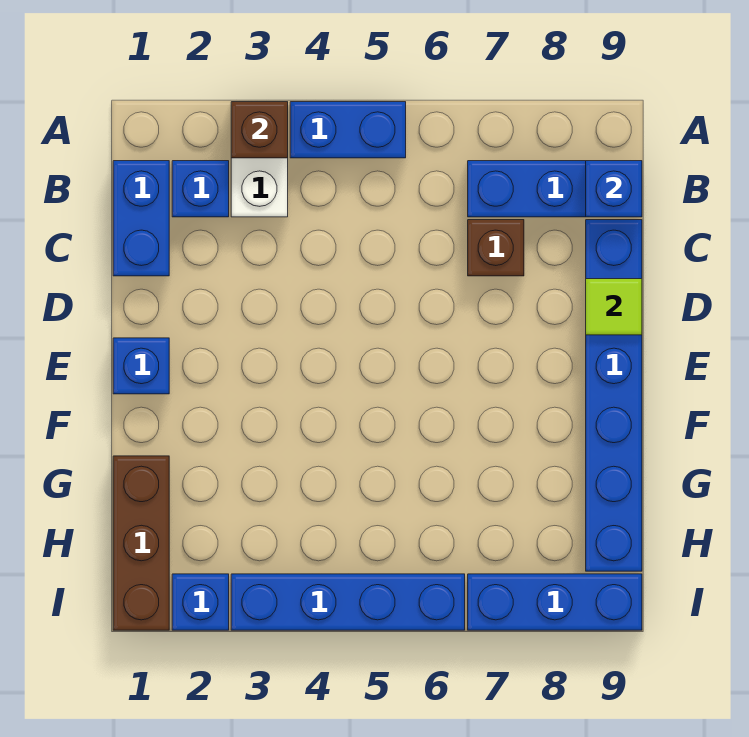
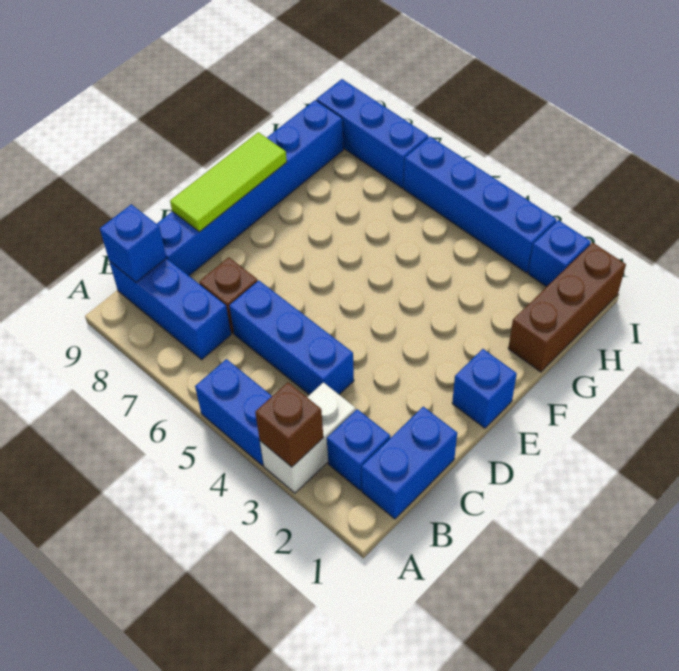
none -> blue brick C4:C6 level 1
lime tile D9 level 2 -> lime tile D9:F9 level 2

